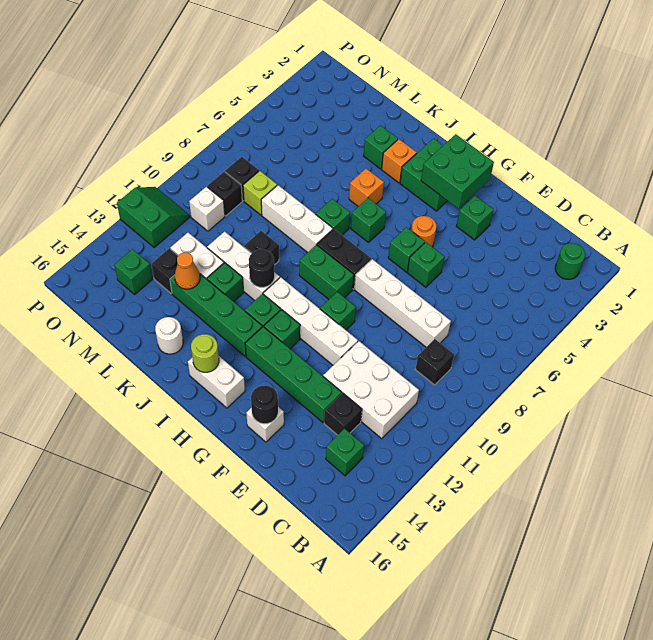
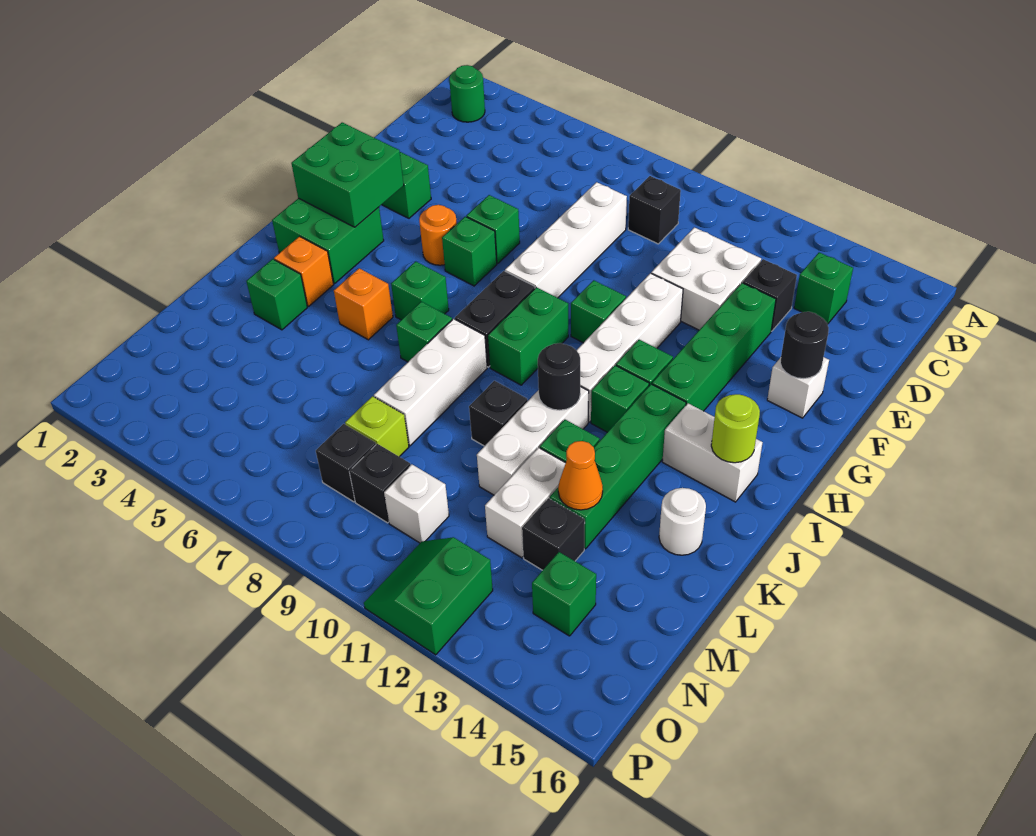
white brick C11:E12 level 1 -> white brick D11:E12 level 1
white brick H15:I15 level 1 -> white brick I14:I15 level 1

